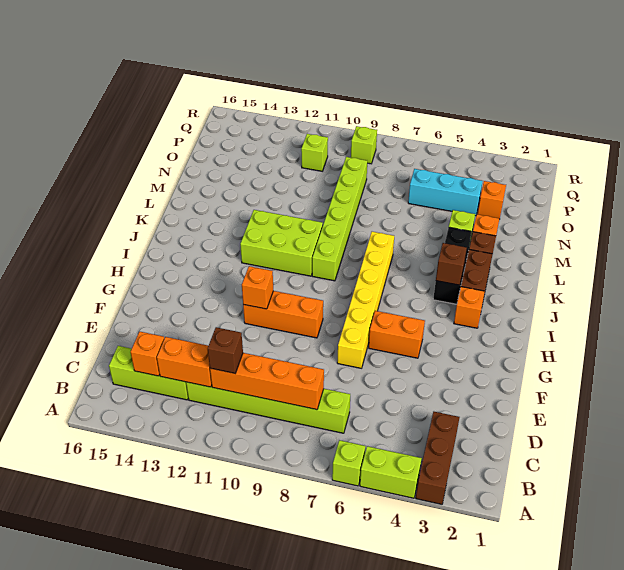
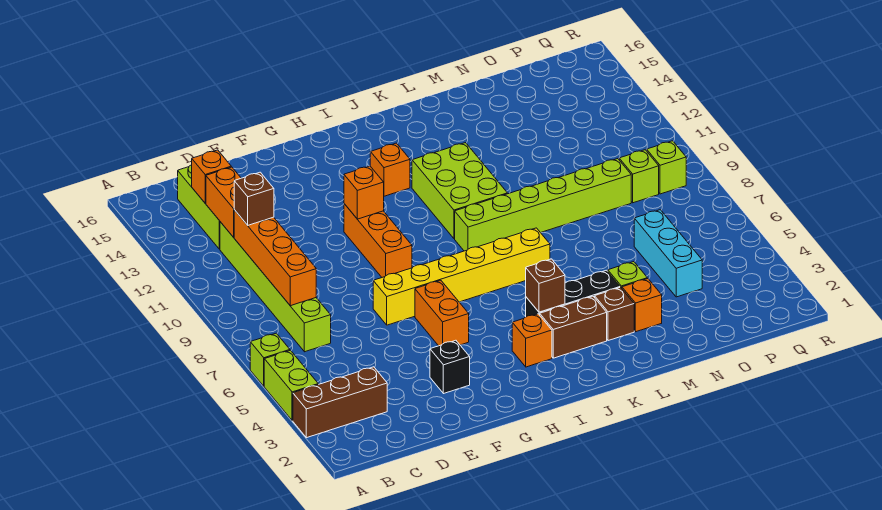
none -> black brick F3 level 1
orange brick O3 level 1 -> orange brick I13 level 1
lime brick P11 level 1 -> lime brick P9 level 1

